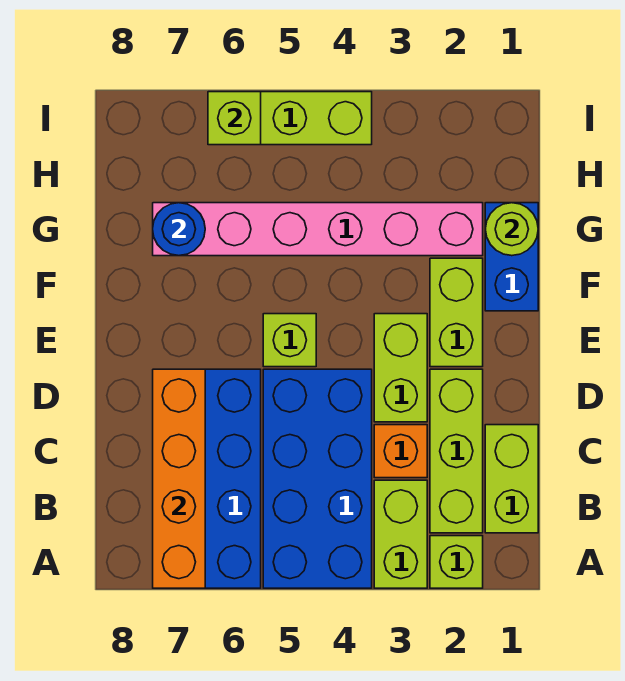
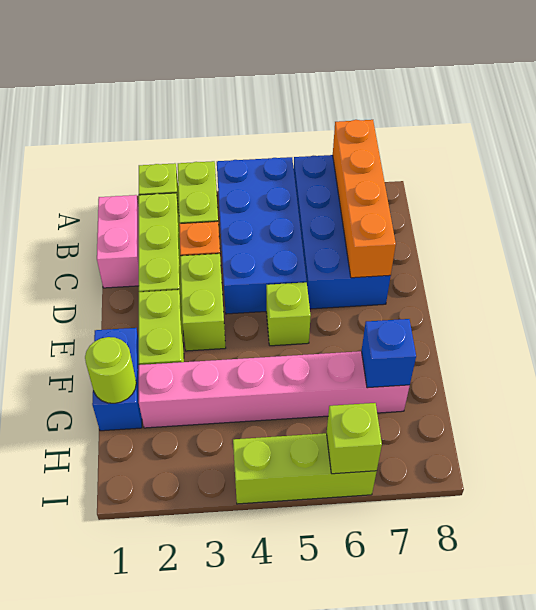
lime brick B1:C1 level 1 -> pink brick B1:C1 level 1
blue round brick G7 level 2 -> blue brick G7 level 2

